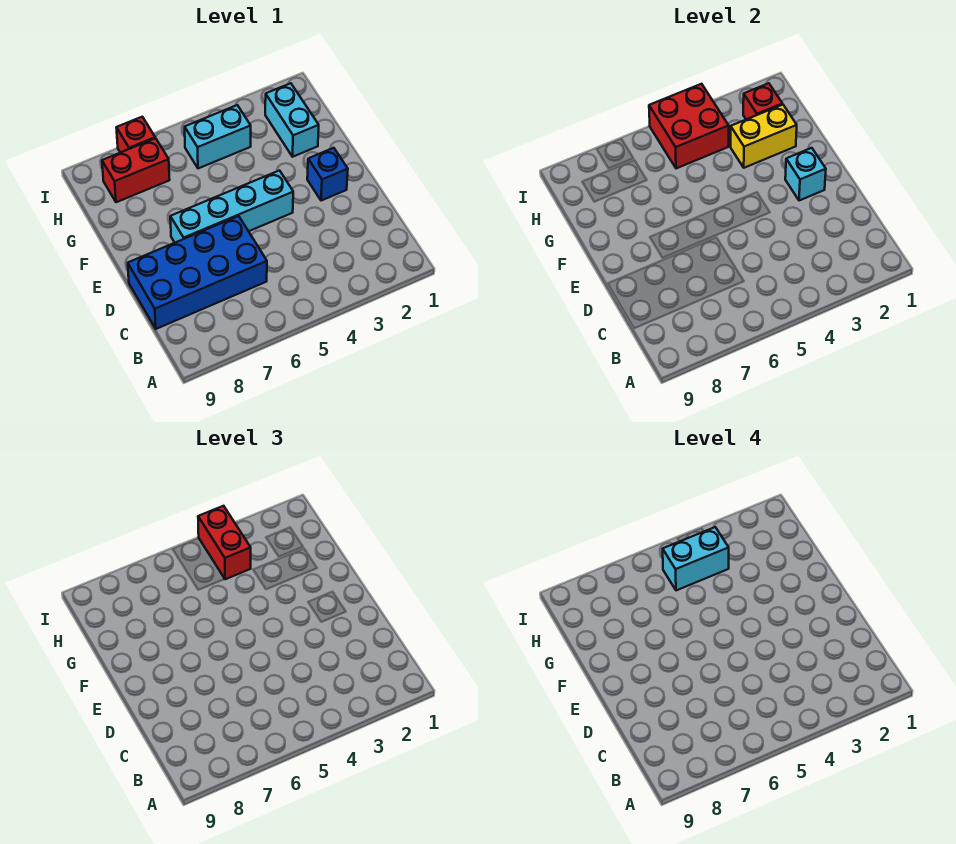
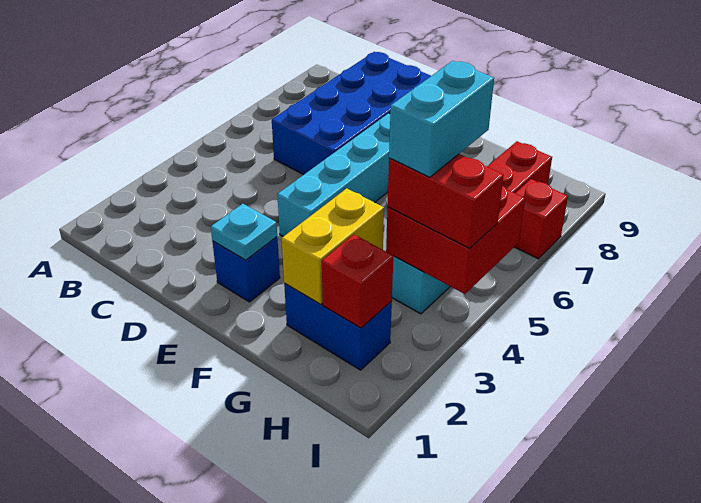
cyan brick E2 level 2 -> cyan plate E2 level 2
cyan brick G2:H2 level 1 -> blue brick G2:H2 level 1

